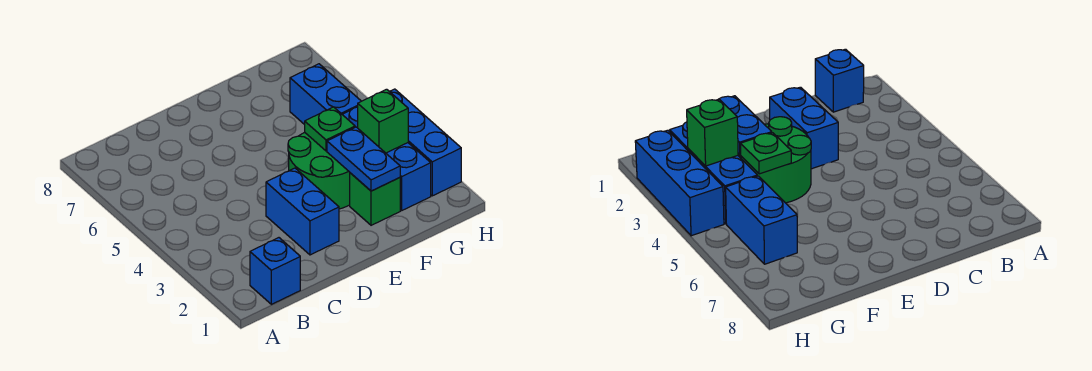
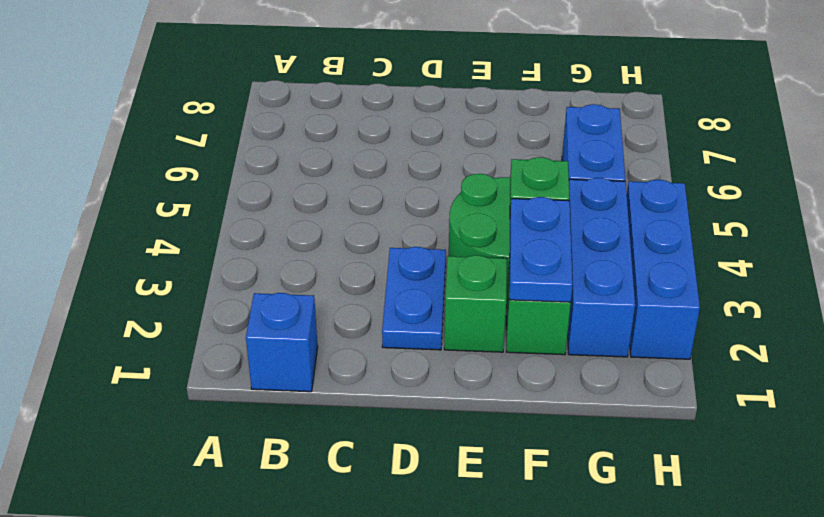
blue brick D2:D3 level 1 -> blue plate D2:D3 level 1
green brick G3 level 2 -> green brick E2 level 1

